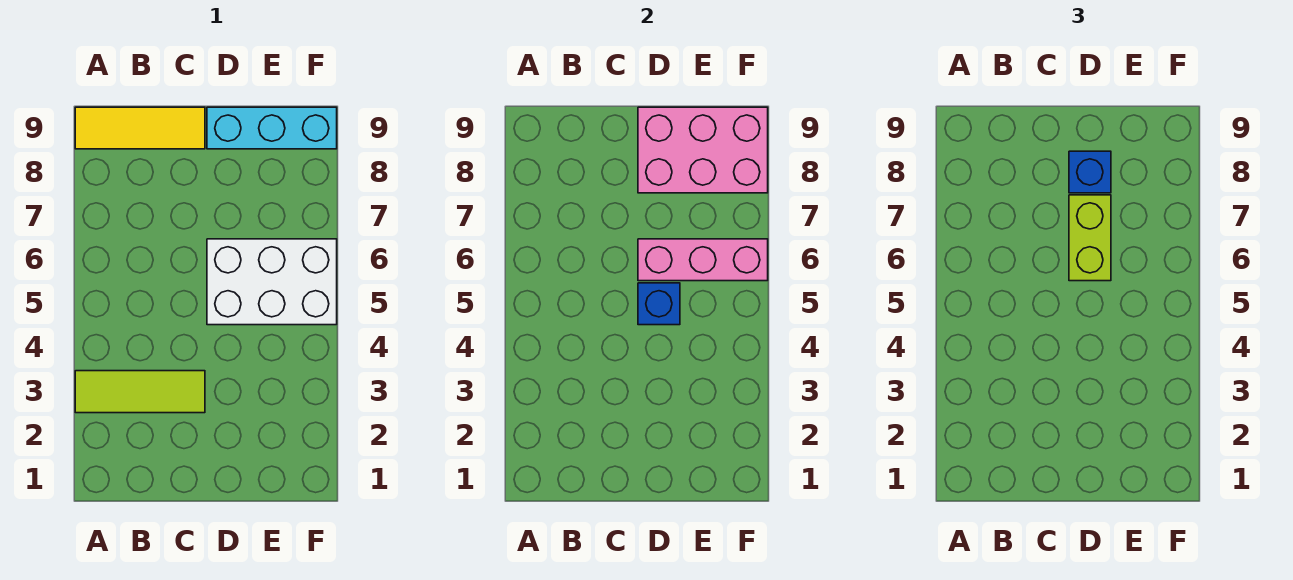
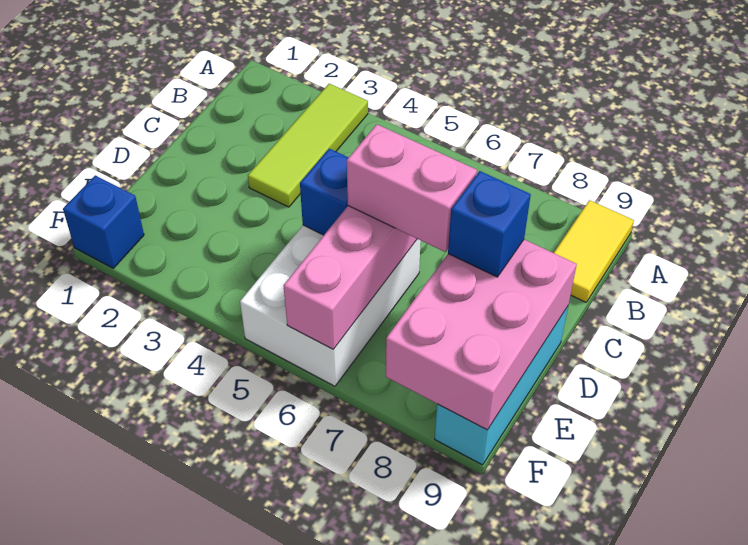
yellow tile A9:C9 level 1 -> yellow tile A9:B9 level 1
lime brick D6:D7 level 3 -> pink brick D6:D7 level 3
none -> blue brick F1 level 1

